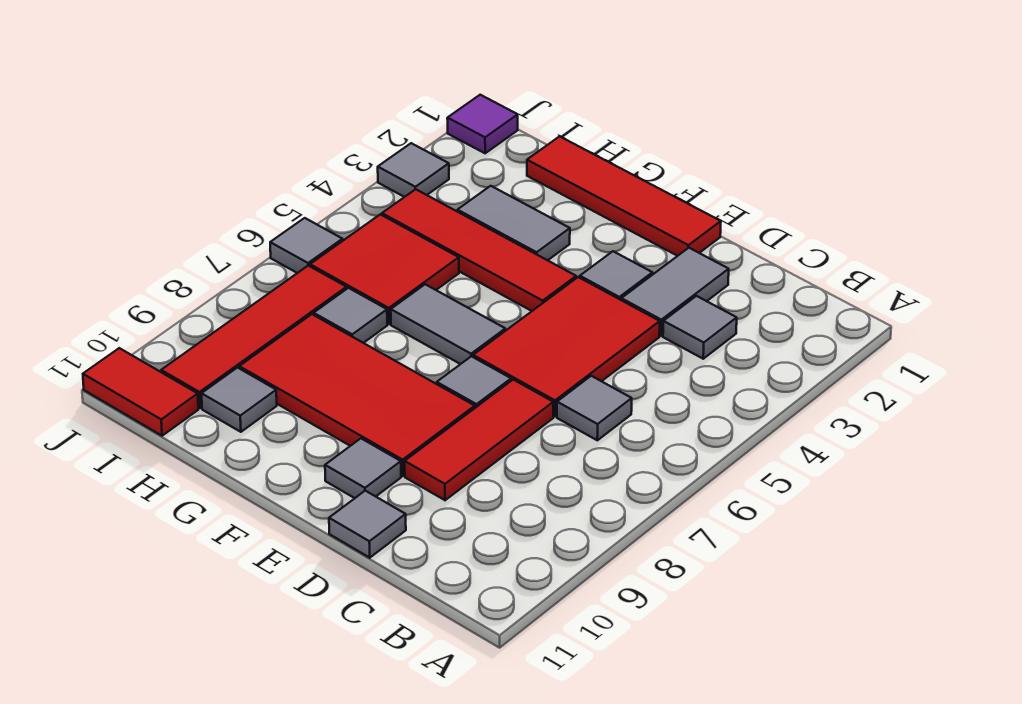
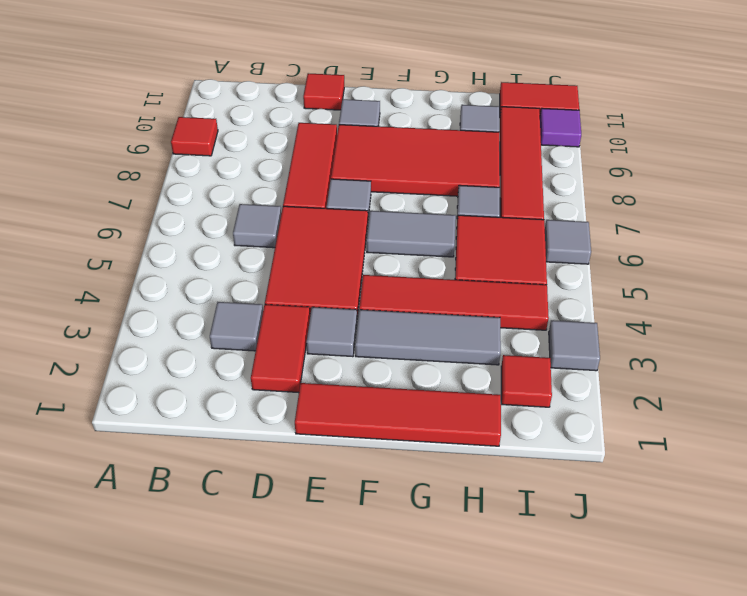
none -> red tile A9 level 1
grey tile D2:D3 level 1 -> red tile D2:D3 level 1
grey tile D11 level 1 -> red tile D11 level 1
grey tile G3:H3 level 1 -> grey tile F3:H3 level 1
none -> red tile I2 level 1
purple tile J1 level 1 -> purple tile J10 level 1

